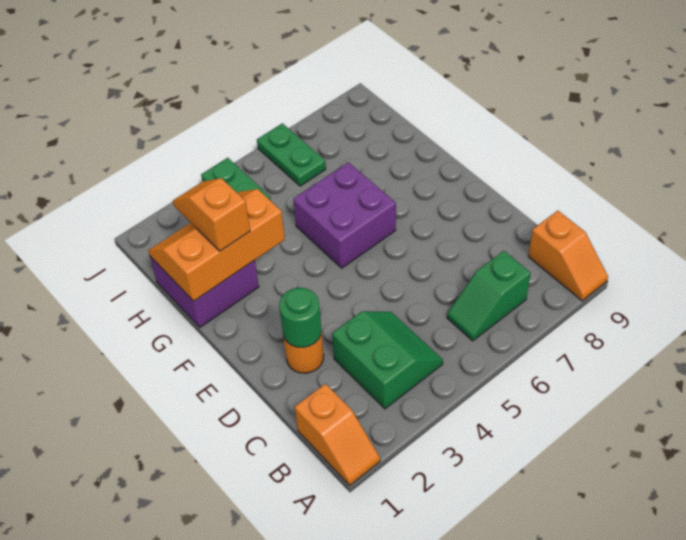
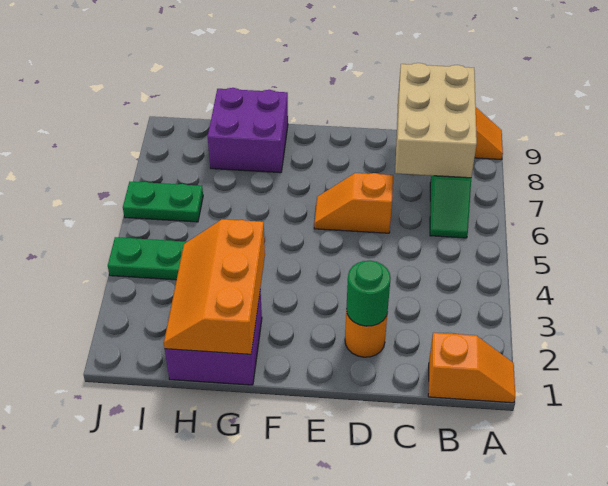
green slope B3:C4 level 1 top 3 -> none
none -> tan brick B7:C9 level 2
purple brick F5:G6 level 1 -> purple brick G8:H9 level 1
orange slope G2:H2 level 3 top G -> orange slope D6:E6 level 1 top D

